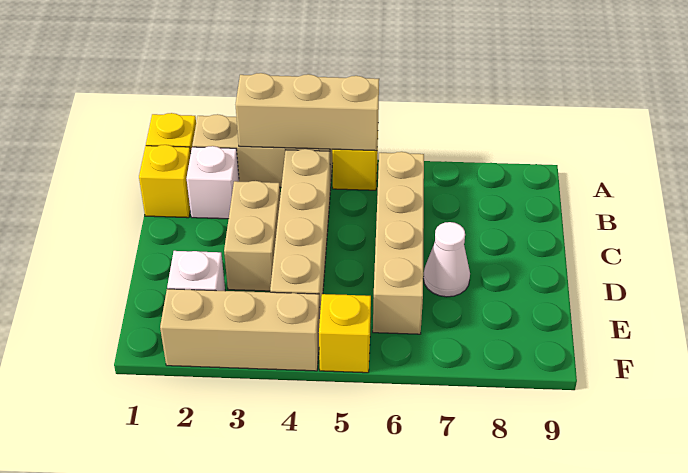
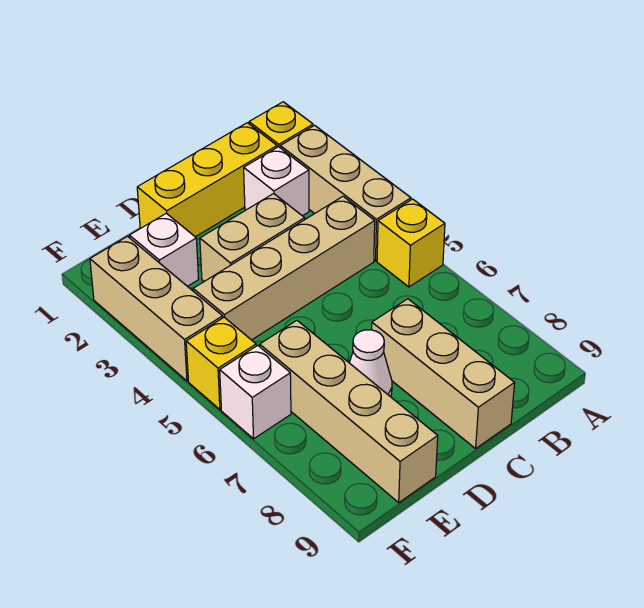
tan brick A3:A5 level 2 -> tan brick C7:C9 level 1
yellow brick B1 level 1 -> yellow brick B1:D1 level 1
tan brick B6:E6 level 1 -> tan brick E6:E9 level 1
none -> white brick F6 level 1

